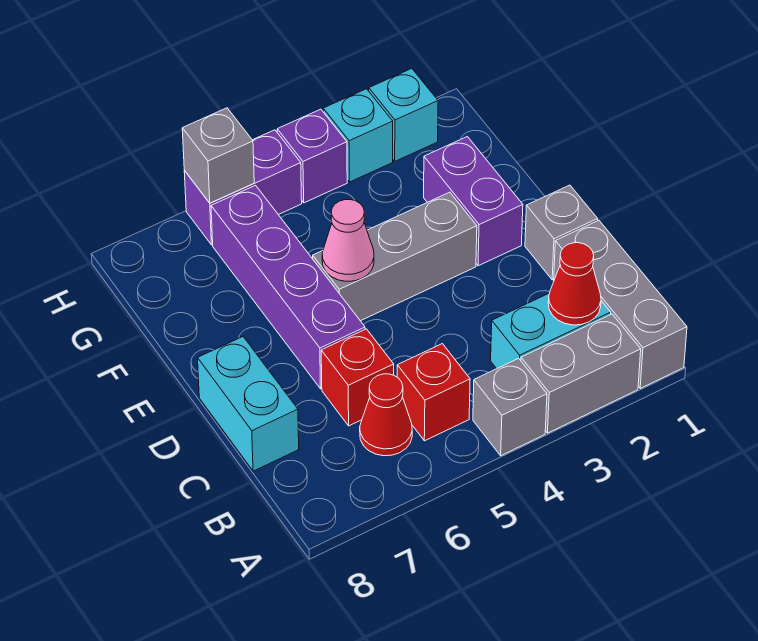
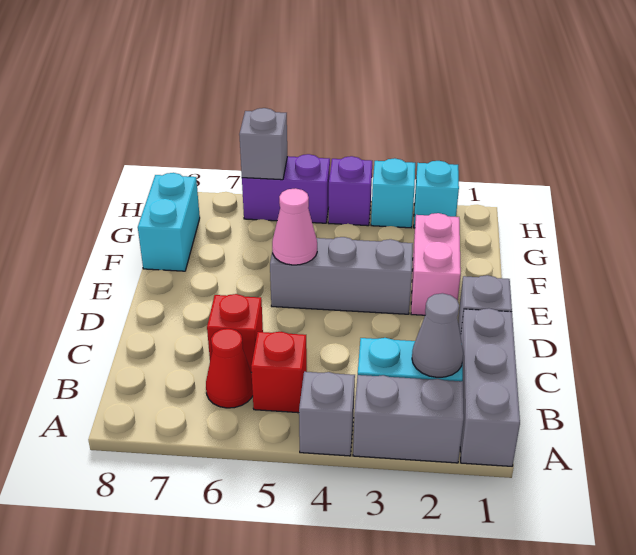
red cone B2 level 2 -> grey cone B2 level 2
cyan brick C8:D8 level 1 -> cyan brick F8:G8 level 1
purple brick D6:G6 level 1 -> none
purple brick E2:F2 level 1 -> pink brick E2:F2 level 1

